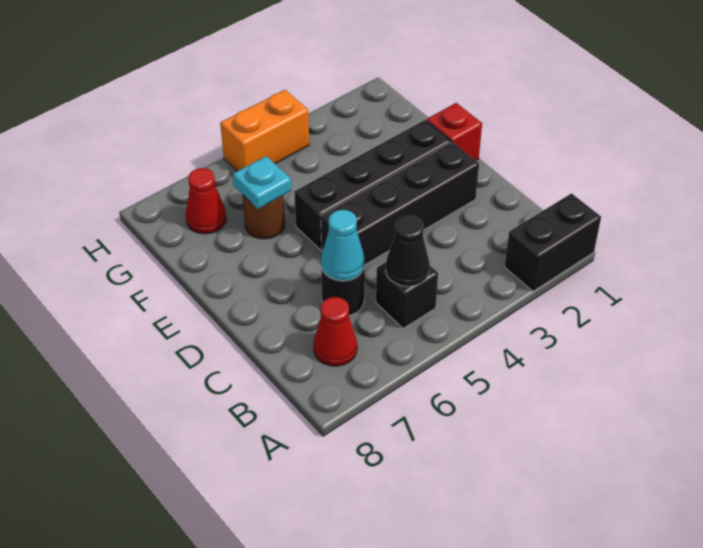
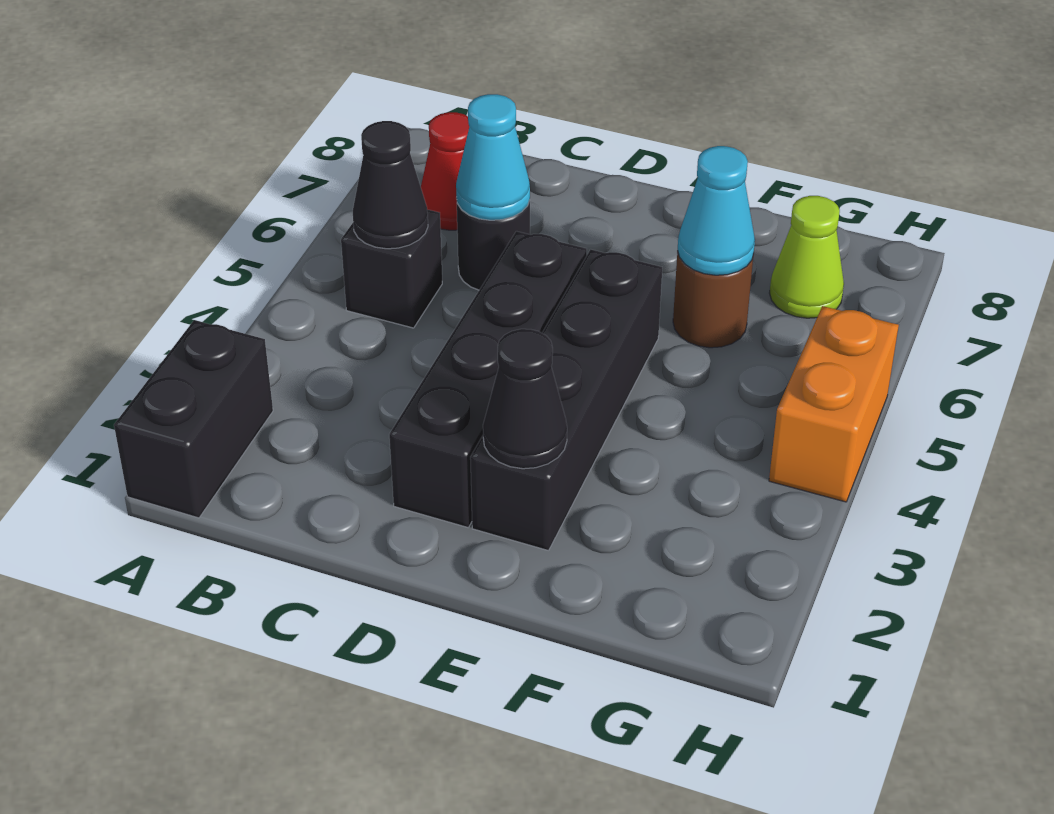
red brick E1 level 1 -> none
none -> black cone E2 level 2
cyan plate F6 level 2 -> cyan cone F6 level 2
red cone G7 level 1 -> lime cone G7 level 1

